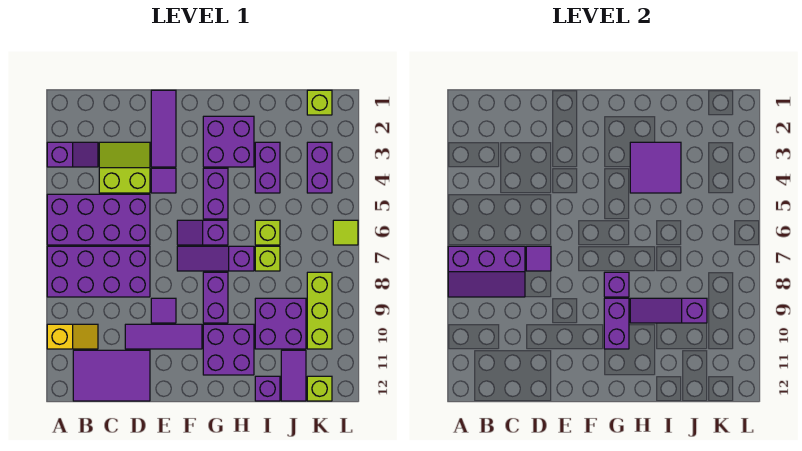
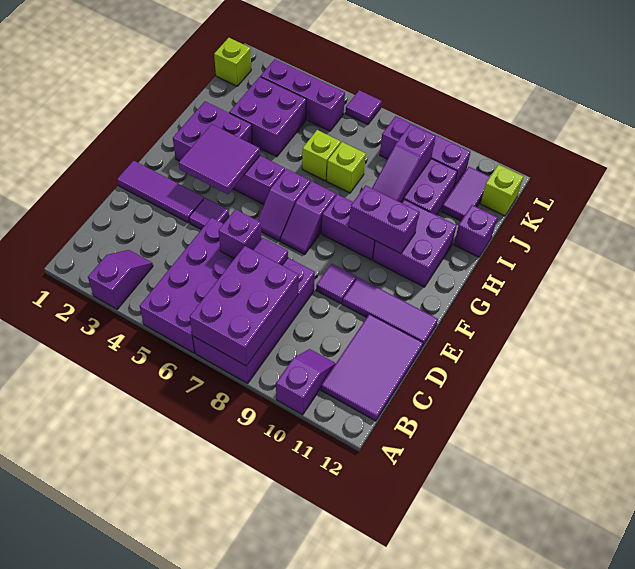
purple slope A7:C8 level 2 top 7 -> purple brick A7:C8 level 2
yellow slope A10:B10 level 1 top A -> purple slope A10:B10 level 1 top A
lime slope C3:D4 level 1 top 4 -> none
purple tile D10:F10 level 1 -> purple tile E10:E12 level 1
purple slope F7:H7 level 1 top H -> purple slope F7:G7 level 1 top G
purple brick G8 level 2 -> purple brick D6 level 2
purple tile H3:I4 level 2 -> purple tile F3:G4 level 2
purple brick I3:I4 level 1 -> purple brick I3:J4 level 1
purple tile J11:J12 level 1 -> purple tile J11:K11 level 1
purple brick K3:K4 level 1 -> purple brick K3:K5 level 1
lime brick K8:K10 level 1 -> purple brick K8:K10 level 1
lime tile L6 level 1 -> purple tile L6 level 1

